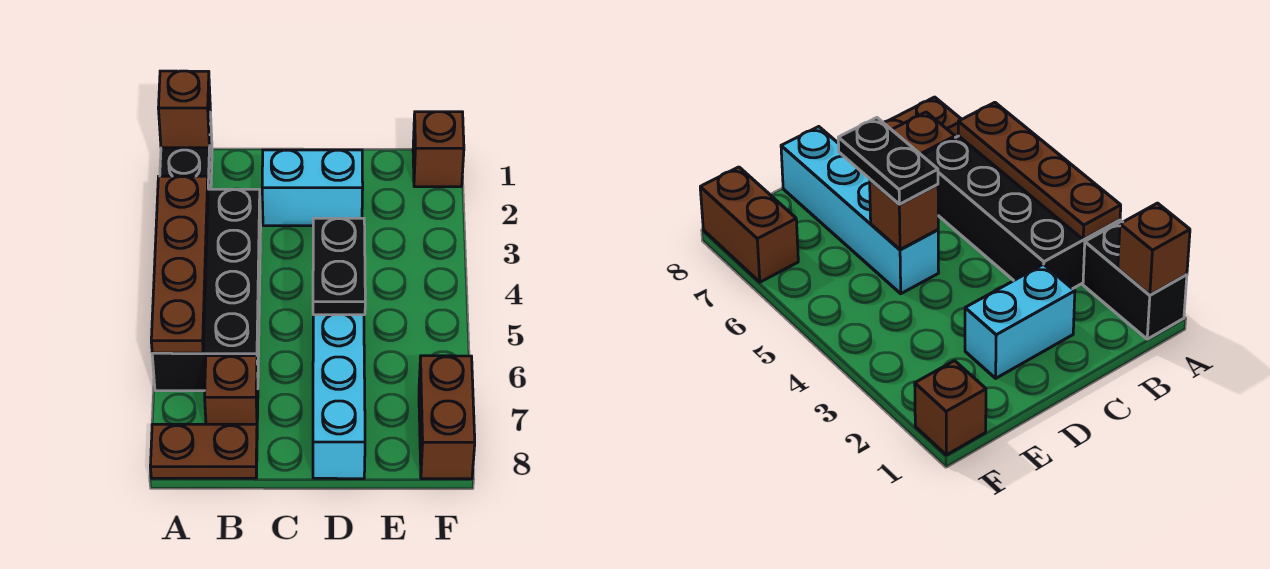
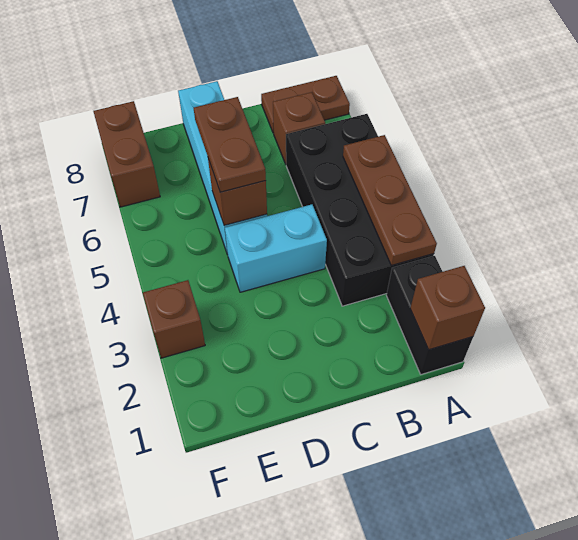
brown plate A3:A6 level 2 -> brown plate A3:A5 level 2
cyan brick C2:D2 level 1 -> cyan brick C4:D4 level 1
black plate D5:D6 level 3 -> brown plate D5:D6 level 3
brown brick F1 level 1 -> brown brick F3 level 1

